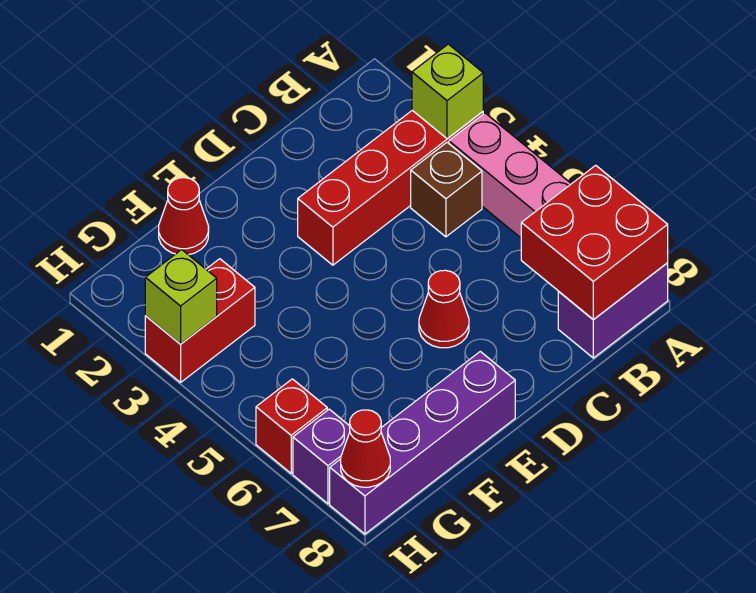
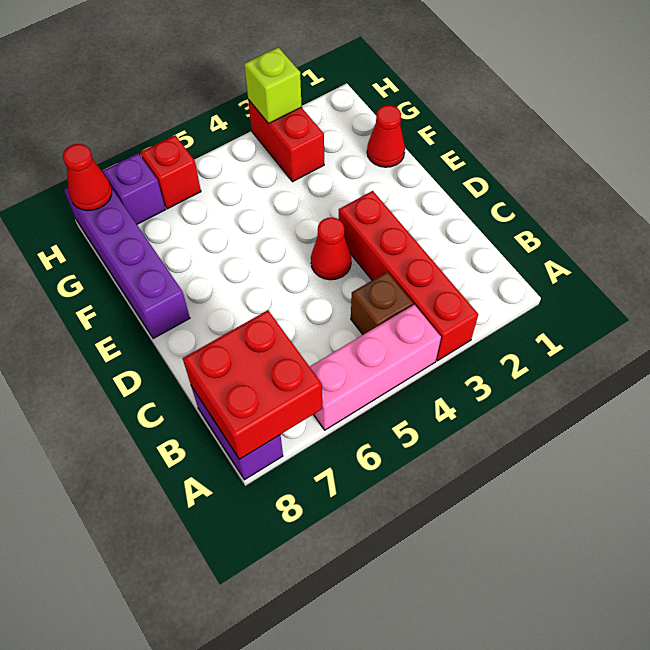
lime brick A3 level 2 -> none
red cone D6 level 1 -> red cone D4 level 1

